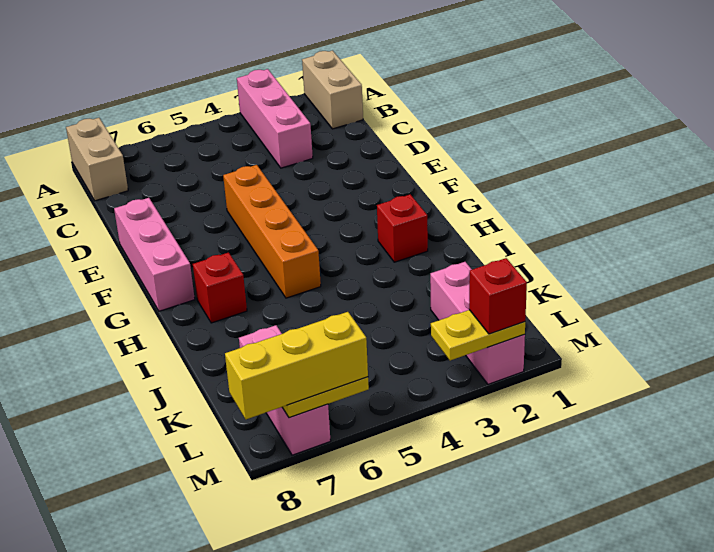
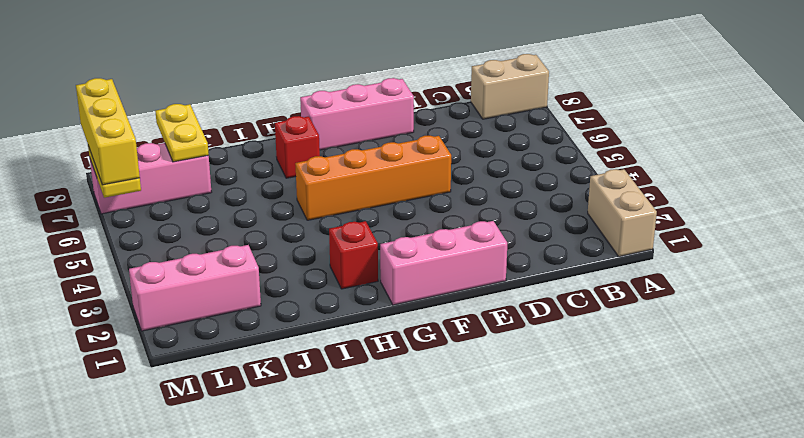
tan brick A1:B1 level 1 -> tan brick A1:A2 level 1
pink brick A3:C3 level 1 -> pink brick E1:G1 level 1
yellow plate M2:M3 level 2 -> yellow plate K7:K8 level 2
red brick M2 level 3 -> none

